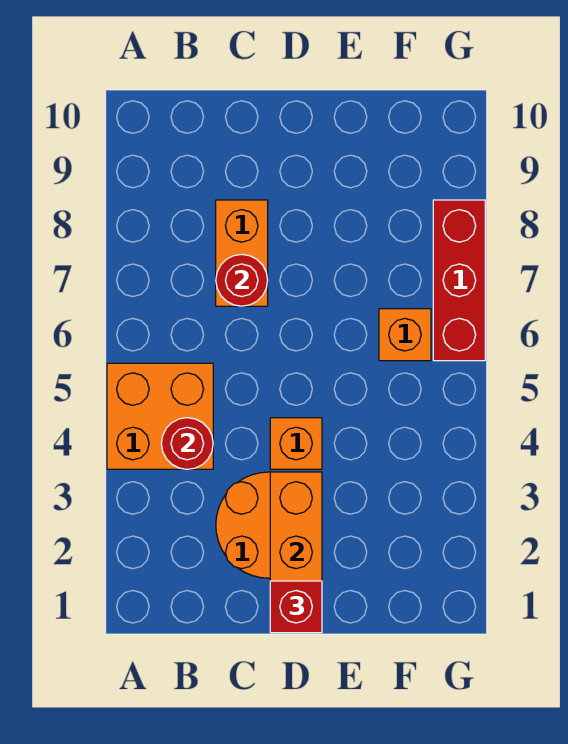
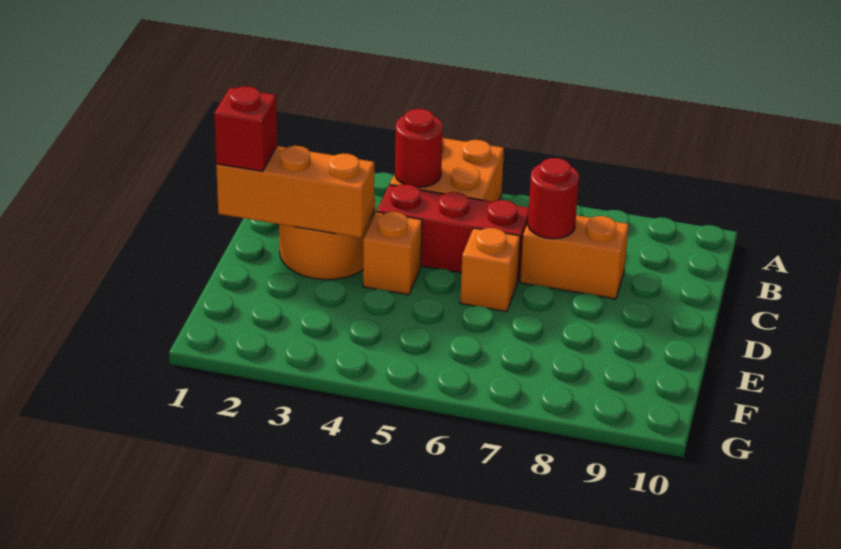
orange brick F6 level 1 -> orange brick D6 level 1
red brick G6:G8 level 1 -> red brick C4:C6 level 1

